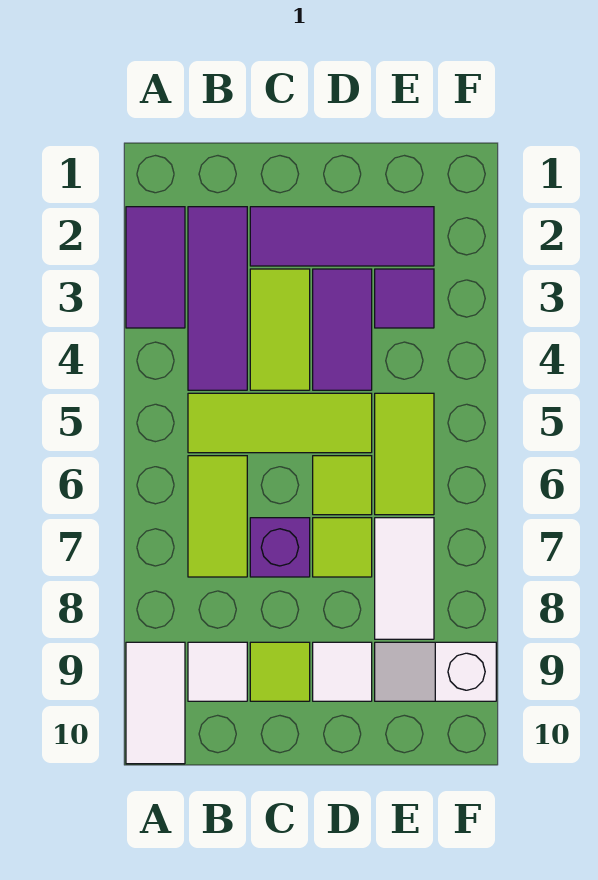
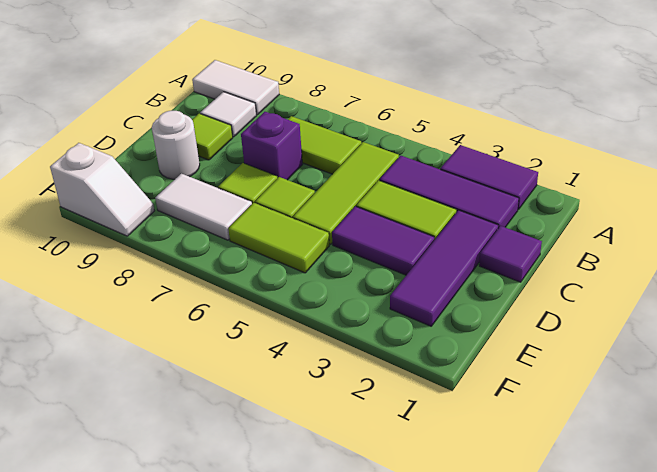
white tile D9 level 1 -> white round brick D9 level 1
purple tile E3 level 1 -> purple tile C1 level 1
white slope E9:F9 level 1 top F -> white slope F9:F10 level 1 top 10

